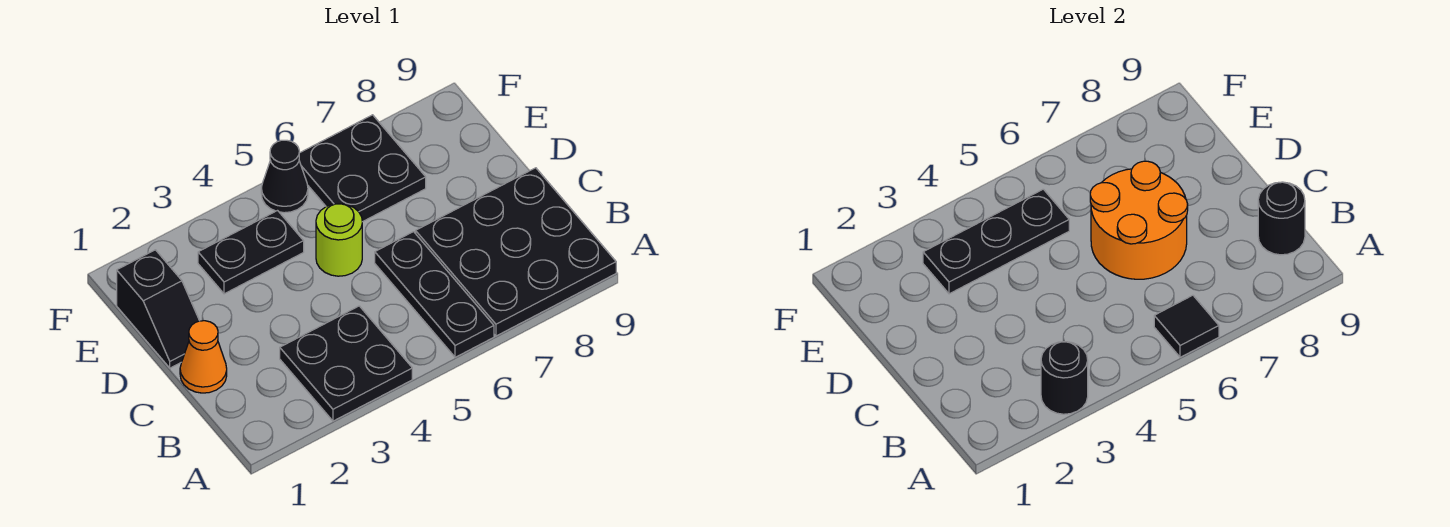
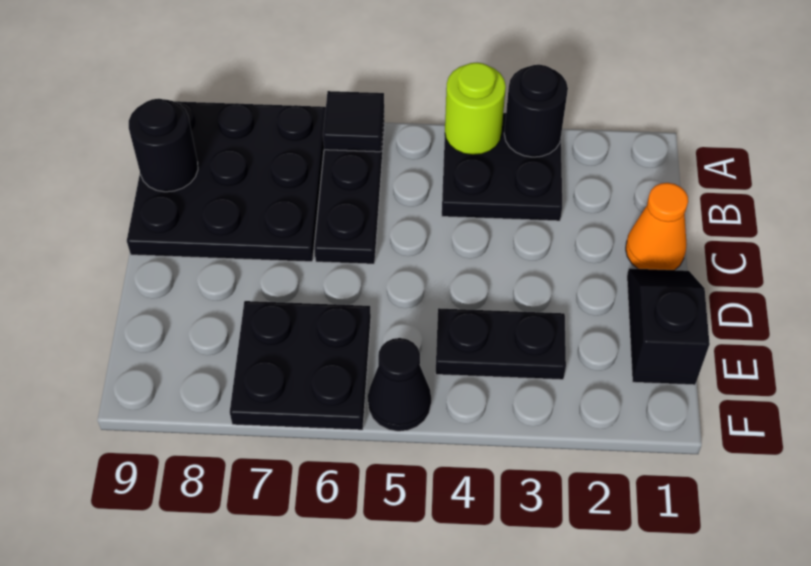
orange round brick C6:D7 level 2 -> none
lime round brick D5 level 1 -> lime round brick A4 level 2
black plate E3:E5 level 2 -> none

